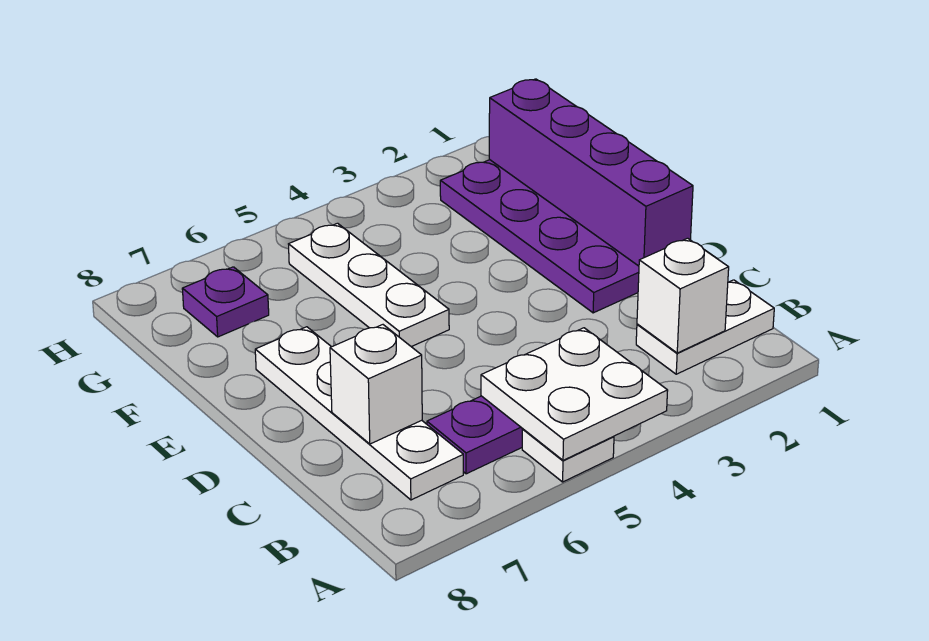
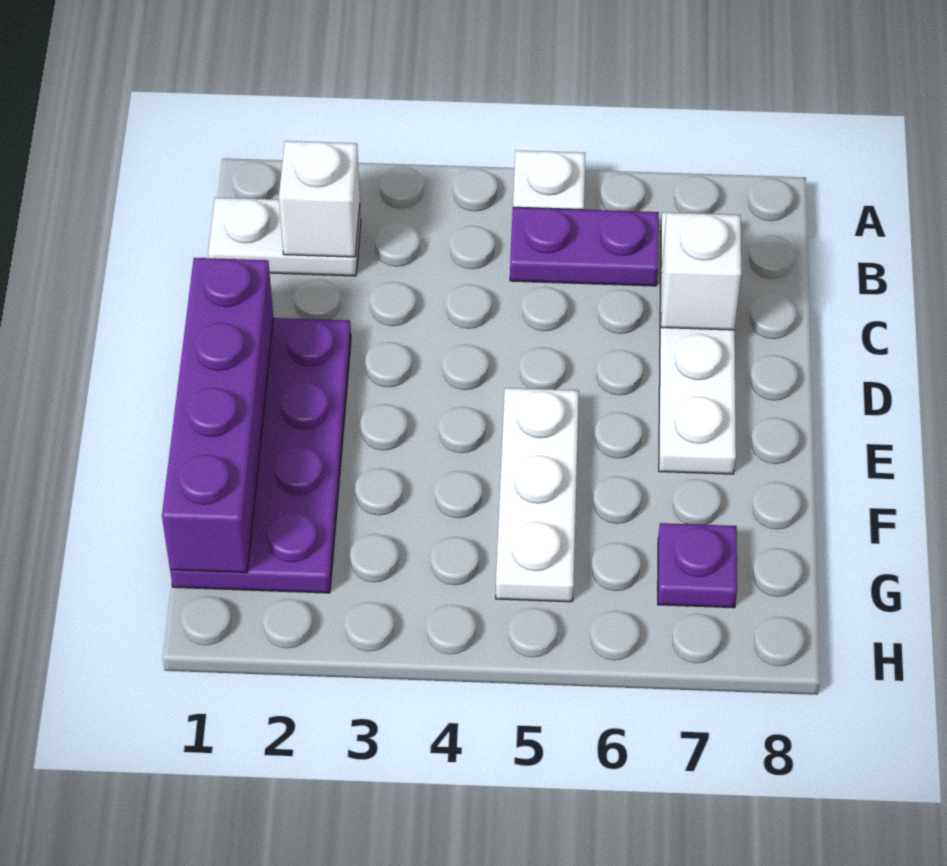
white plate A4:B5 level 2 -> none

